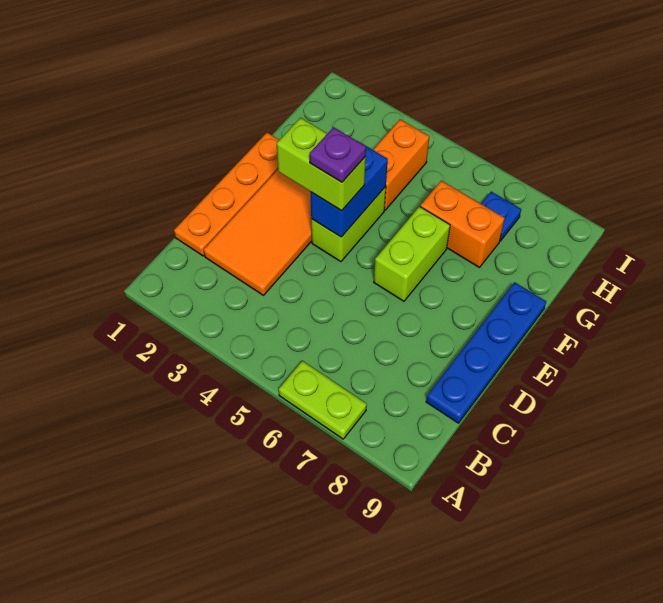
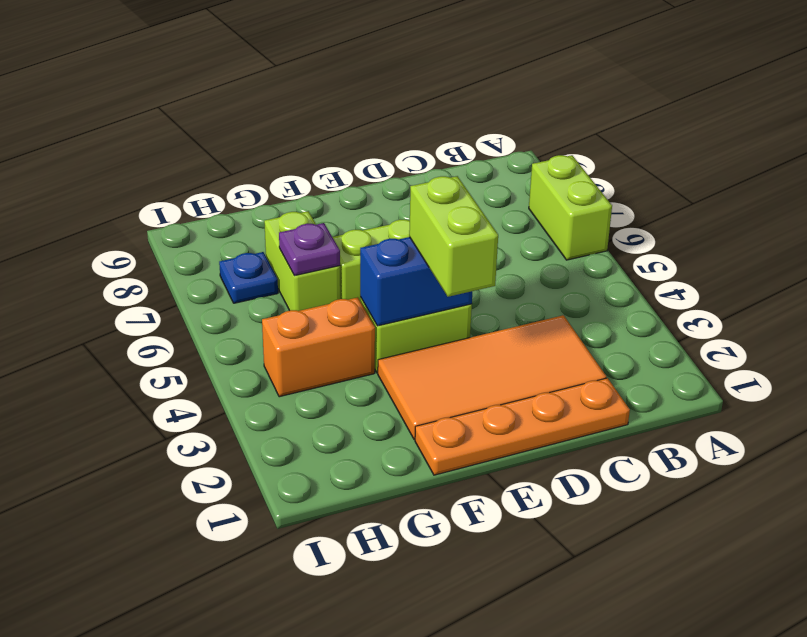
lime plate A6:A7 level 1 -> lime brick A6:A7 level 1
blue plate C9:F9 level 1 -> none
purple plate E4 level 4 -> purple plate G6 level 2
orange brick G6:G7 level 1 -> lime brick G6:G7 level 1

